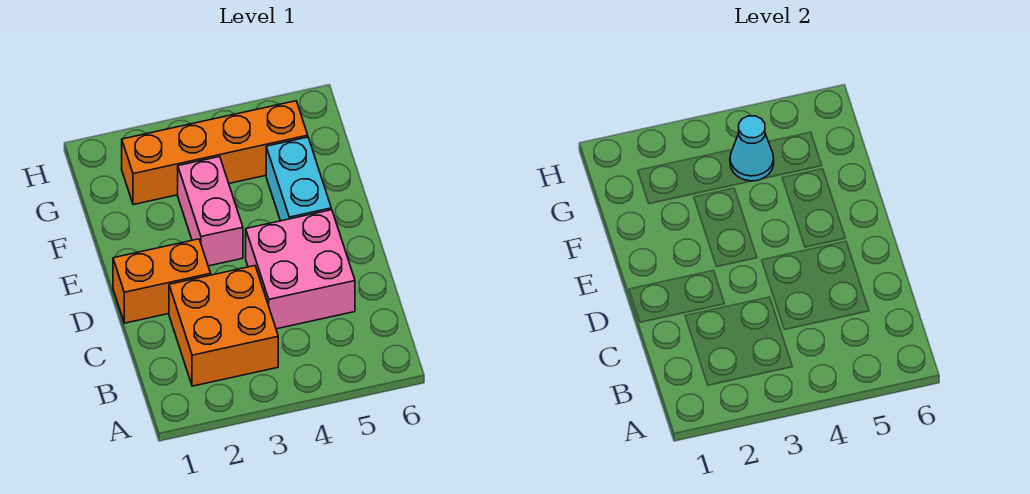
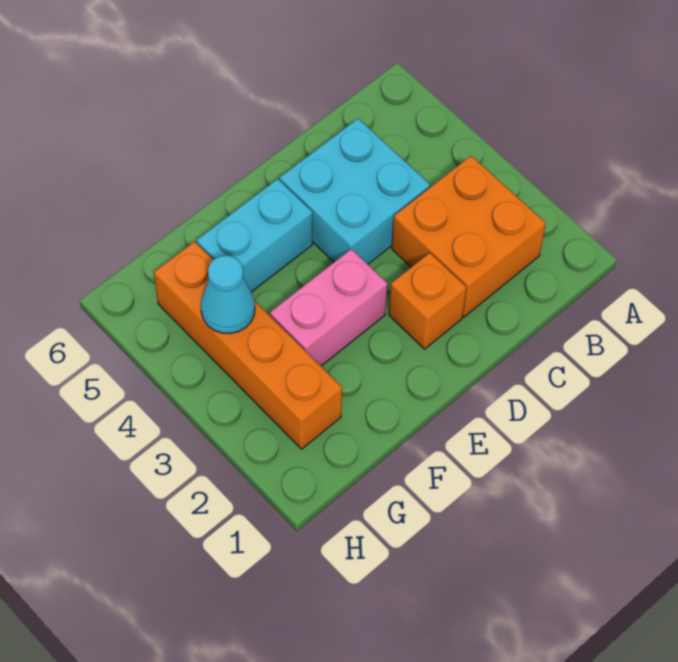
pink brick C4:D5 level 1 -> cyan brick C4:D5 level 1
orange brick D1:D2 level 1 -> orange brick D2 level 1

